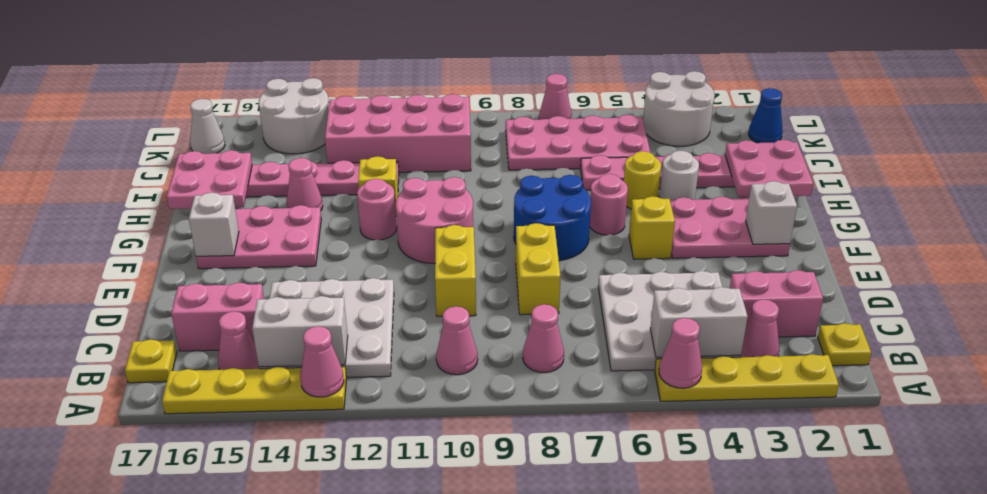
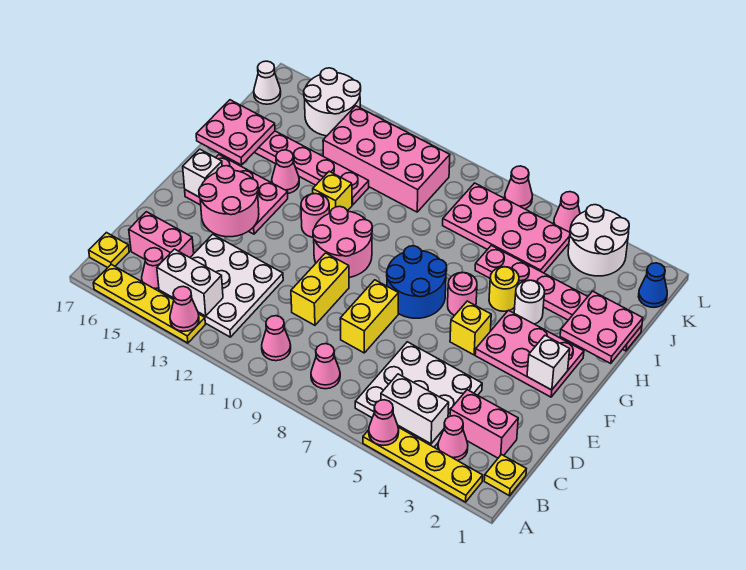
none -> pink round brick E14:F15 level 2
none -> pink cone L5 level 1

